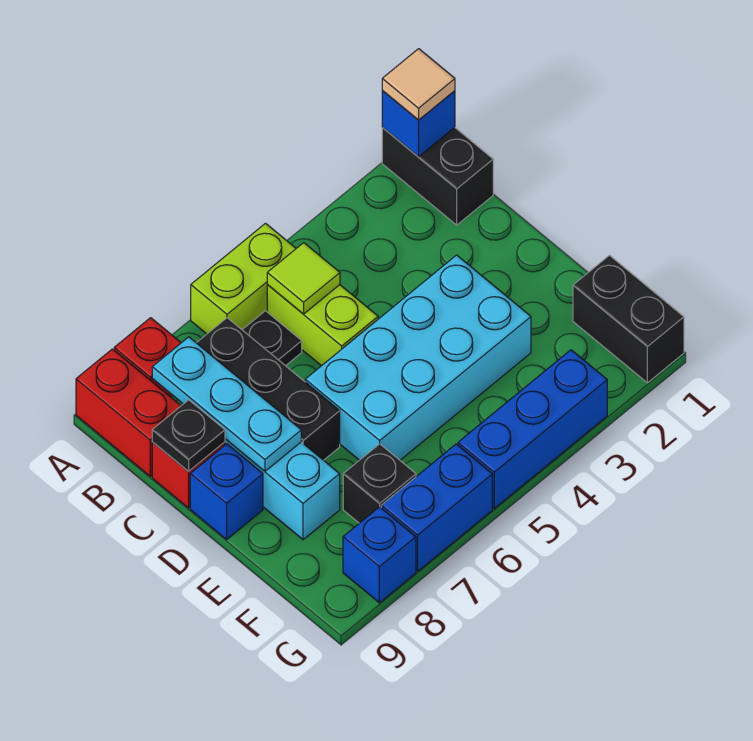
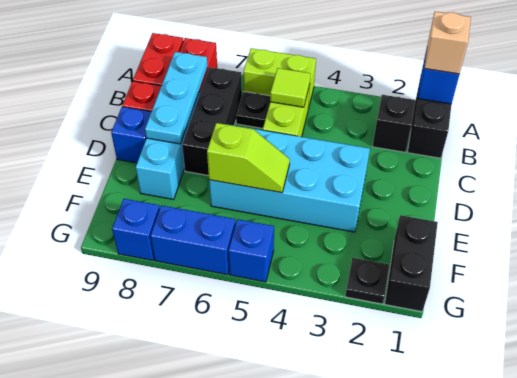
tan tile A1 level 3 -> tan brick A1 level 3
black plate C9 level 2 -> black plate G2 level 1
none -> lime slope E5:E6 level 2 top 6
black brick F7 level 1 -> black brick B2 level 1
blue brick G3:G5 level 1 -> blue brick G5 level 1

